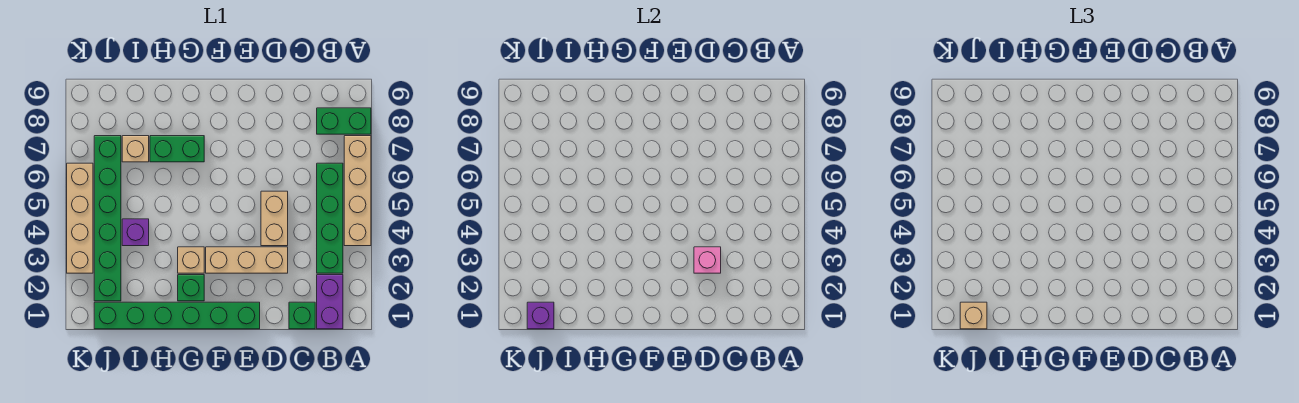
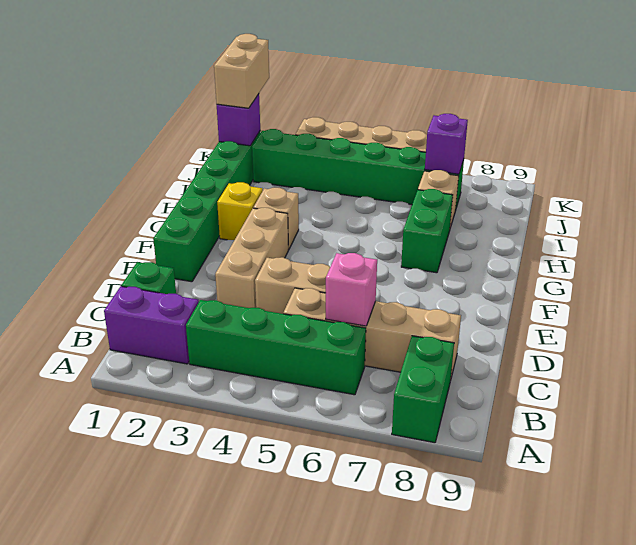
tan brick A4:A7 level 1 -> tan brick C5:C8 level 1
pink brick D3 level 2 -> pink brick C6 level 2
green brick G2 level 1 -> yellow brick G2 level 1
purple brick I4 level 1 -> purple brick J7 level 2
tan brick J1 level 3 -> tan brick J1:K1 level 3

